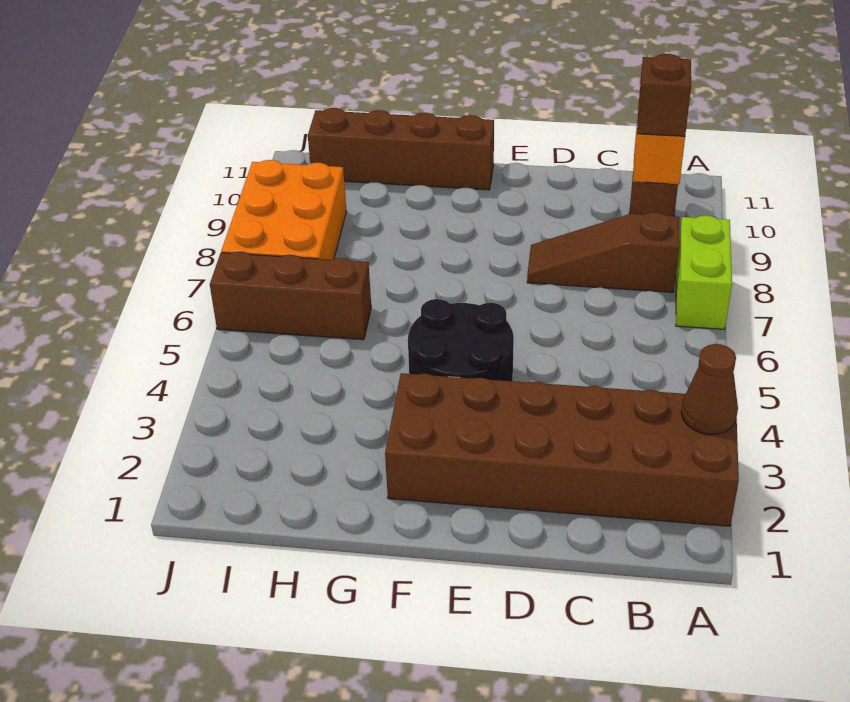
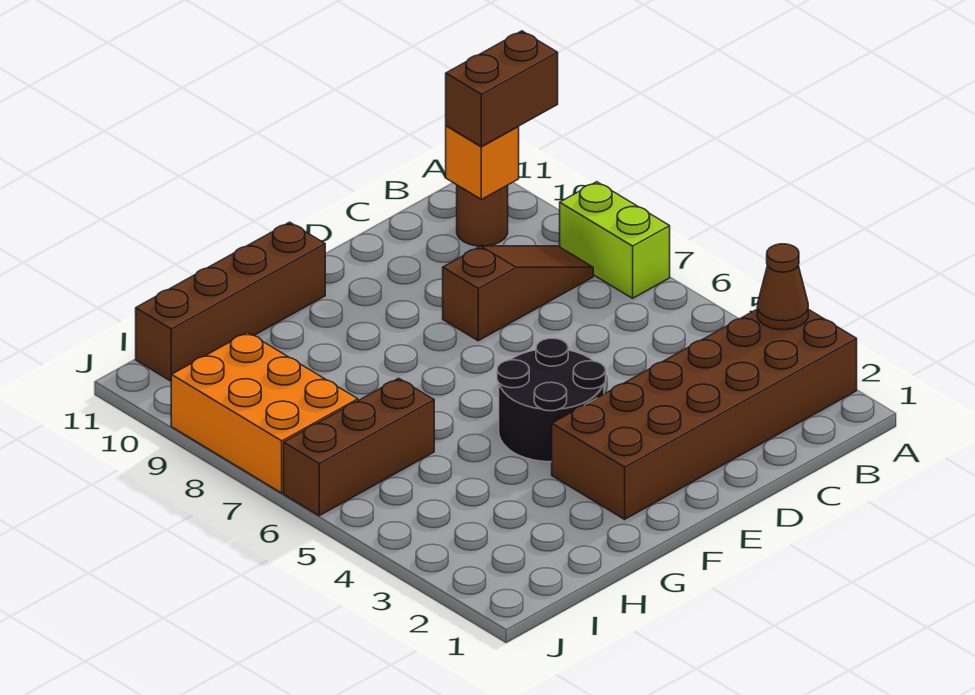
brown slope B8:D8 level 1 top B -> brown slope B8:D8 level 1 top D
brown brick B10 level 3 -> brown brick A10:B10 level 3

